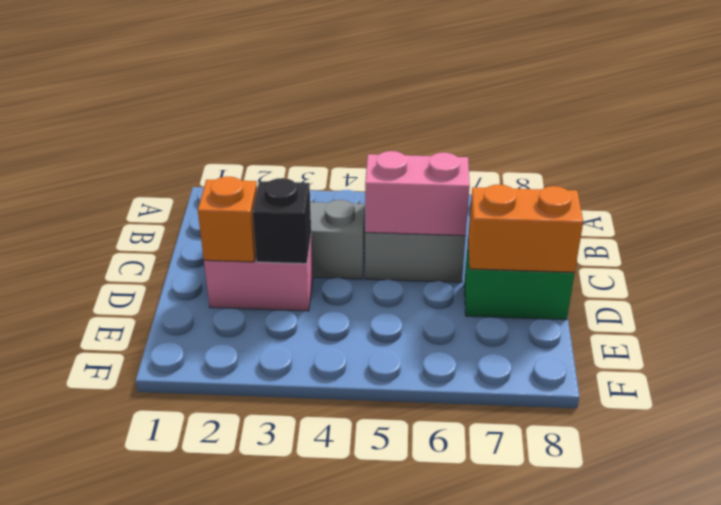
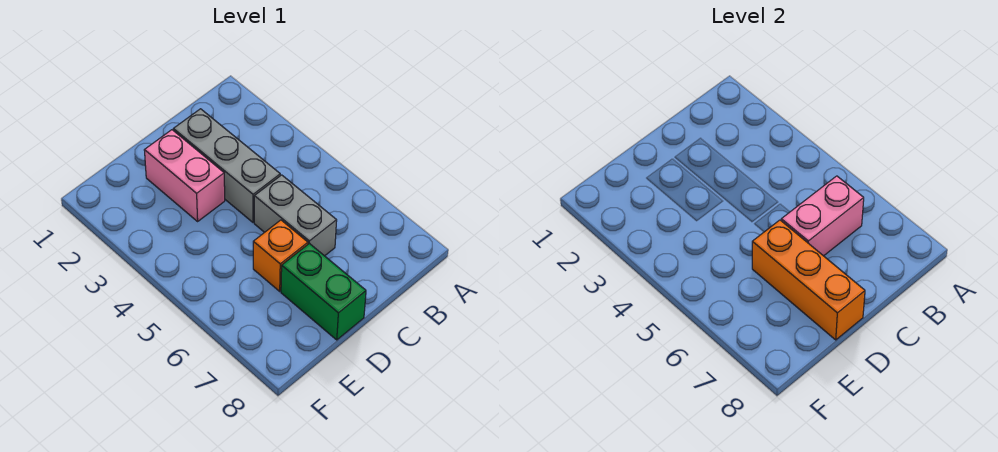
pink brick C5:C6 level 2 -> pink brick B6:C6 level 2
orange brick D2 level 2 -> orange brick D6 level 1
black brick D3 level 2 -> none
orange brick D7:D8 level 2 -> orange brick D6:D8 level 2

